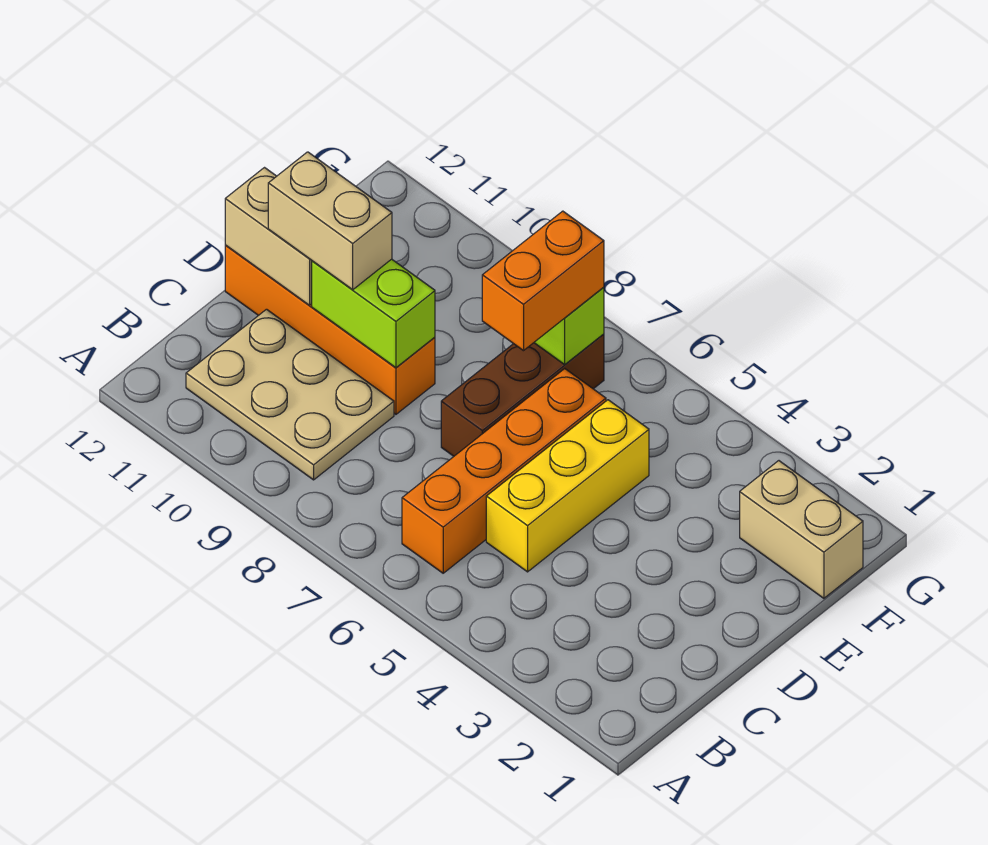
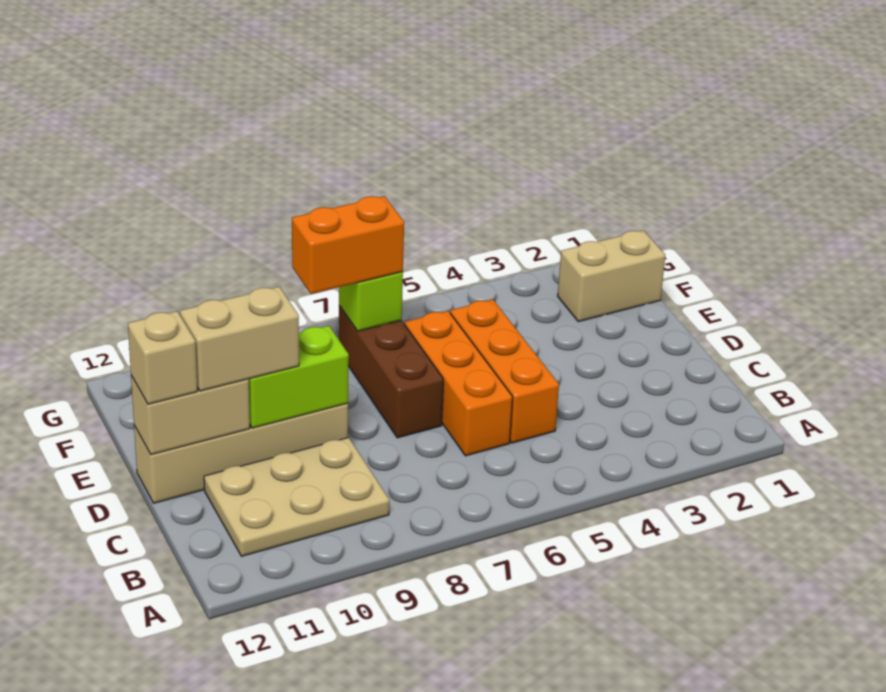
orange brick B6:E6 level 1 -> orange brick C6:E6 level 1
yellow brick C5:E5 level 1 -> orange brick C5:E5 level 1
orange brick D9:D12 level 1 -> tan brick D9:D12 level 1
none -> tan brick D12 level 3
orange brick E7:F7 level 3 -> orange brick F7:F8 level 3

